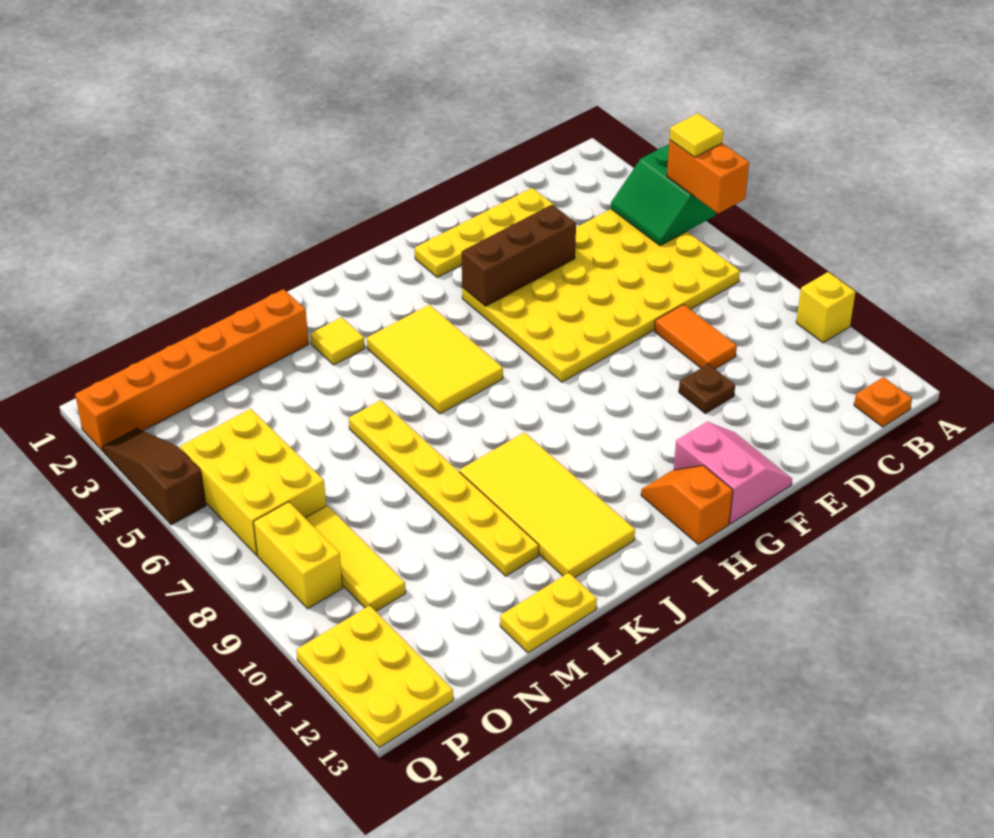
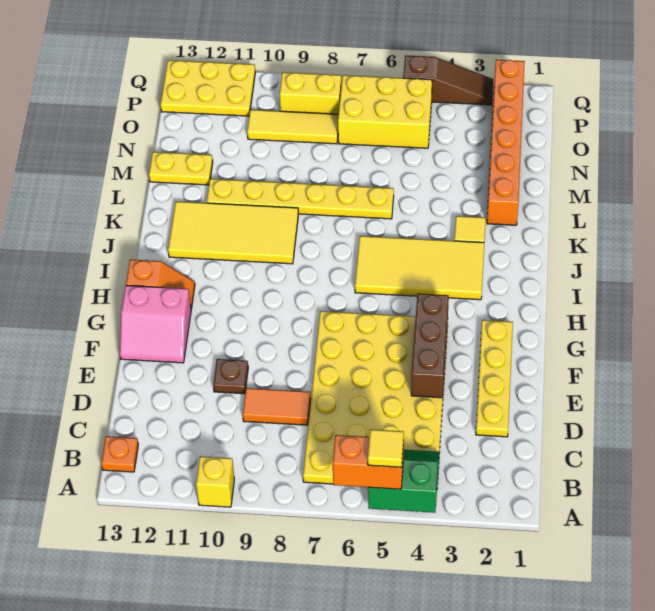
yellow tile I4:J6 level 1 -> yellow tile I3:J6 level 1
yellow plate L13:M13 level 1 -> yellow plate M12:M13 level 1

